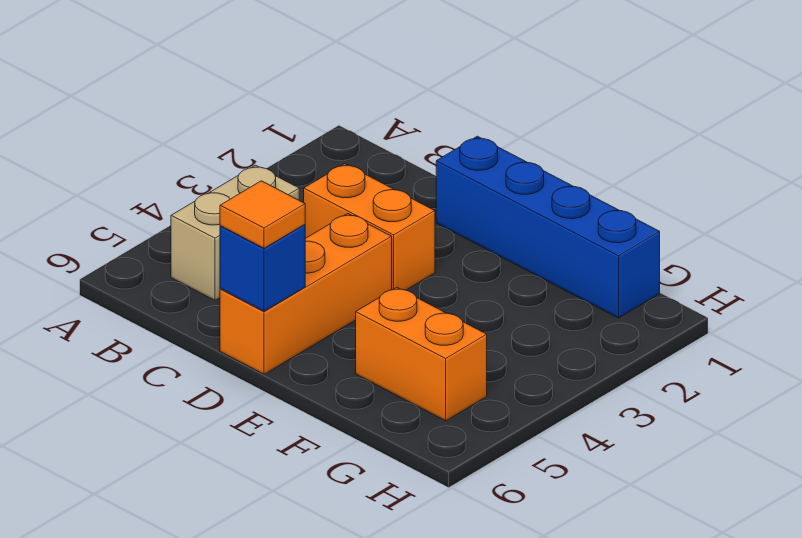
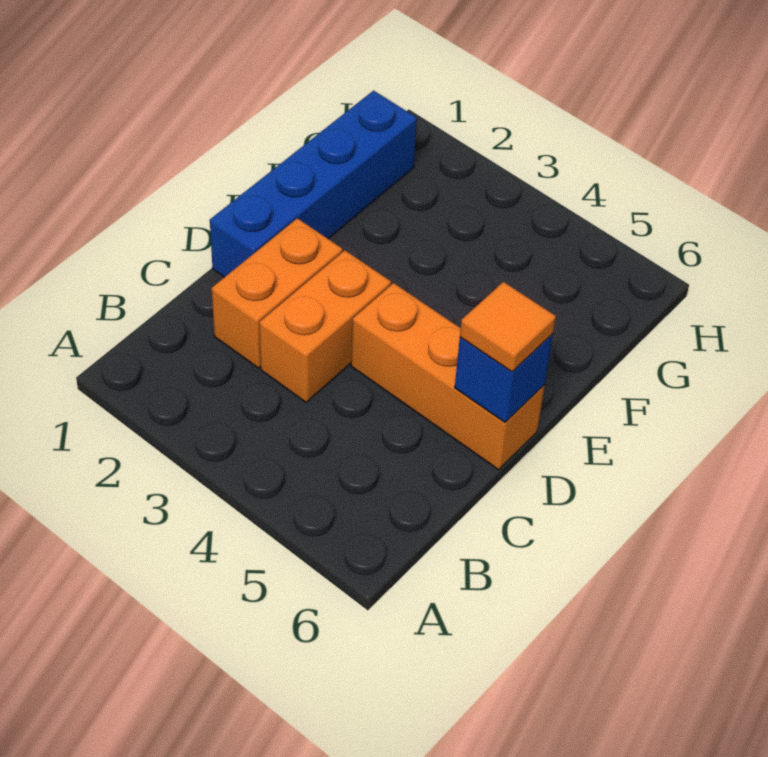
tan brick B4:B5 level 1 -> none
orange brick F5:G5 level 1 -> orange brick C2:D2 level 1

